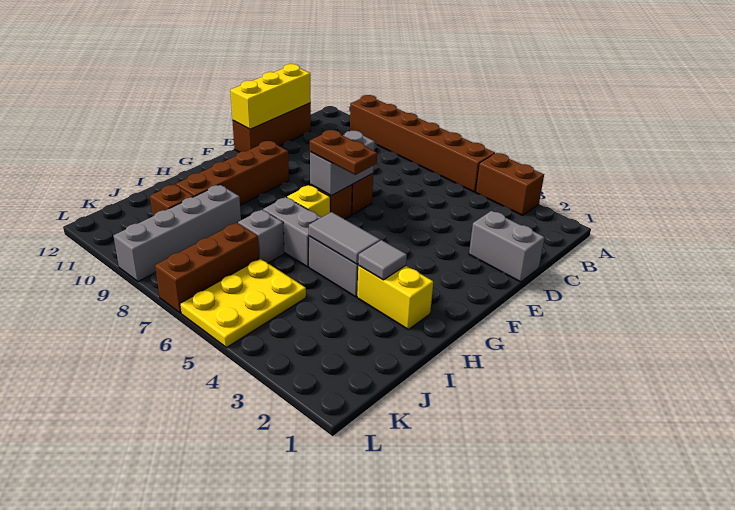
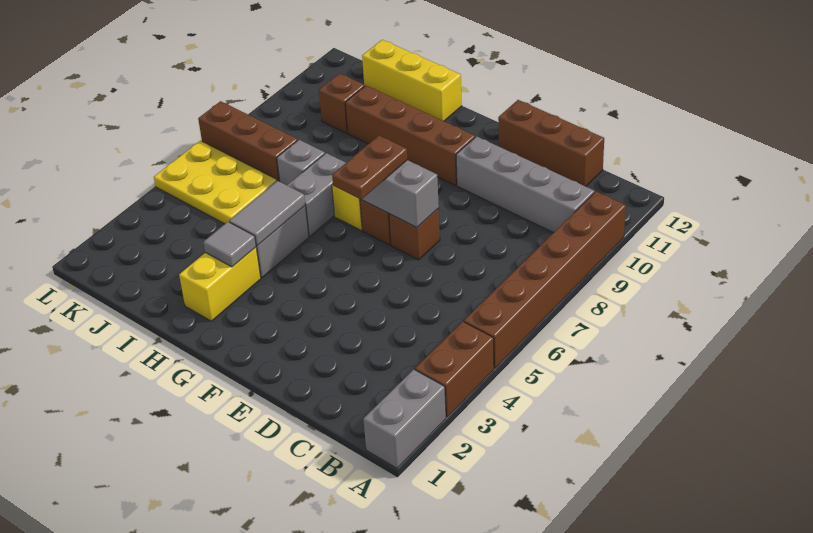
yellow brick C12:E12 level 2 -> yellow brick H12:J12 level 1
grey brick D1:D2 level 1 -> grey brick A1:A2 level 1
grey brick I9:L9 level 1 -> grey brick B10:E10 level 1

